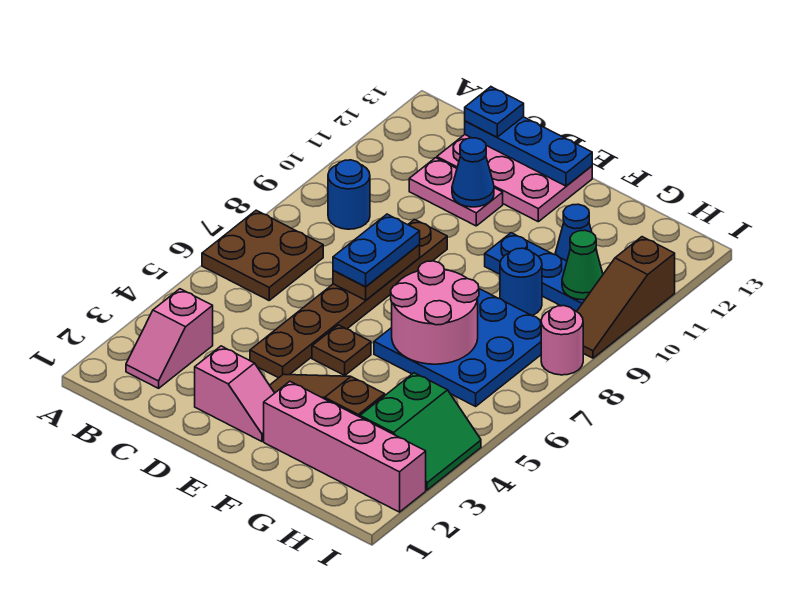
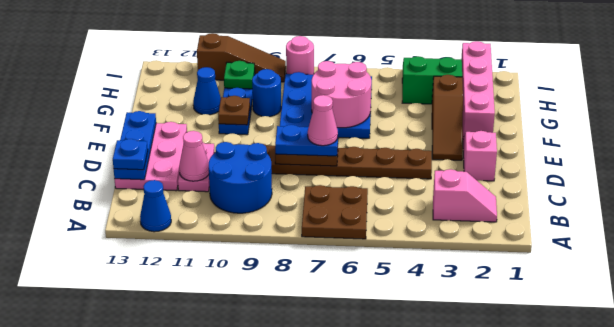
blue round brick B9 level 1 -> blue round brick B9:C10 level 1
none -> pink cone C11 level 2
none -> pink cone D7 level 4
blue cone D11 level 2 -> blue cone A12 level 1
brown plate E5 level 1 -> brown plate F10 level 2
green cone H10 level 2 -> green plate H10 level 2

